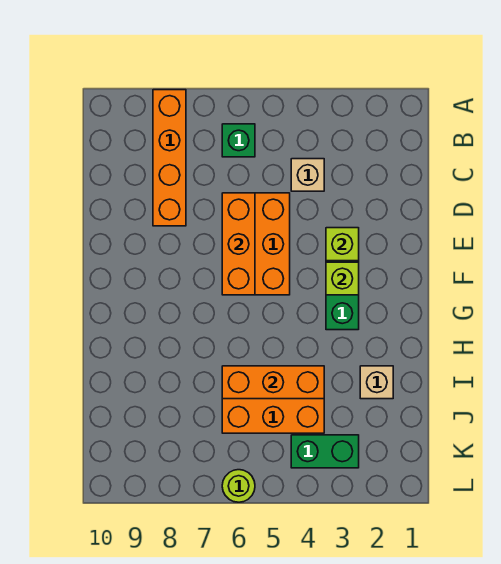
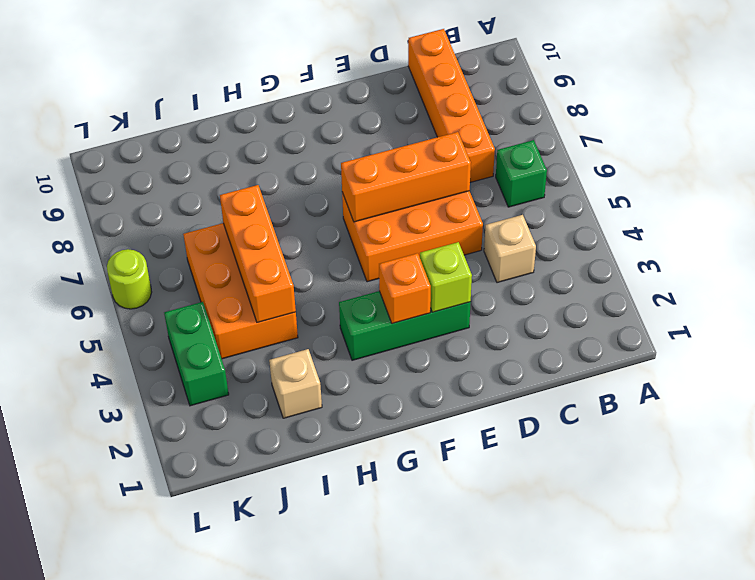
orange brick A8:D8 level 1 -> orange brick C7:C10 level 1
lime brick F3 level 2 -> orange brick F3 level 2

